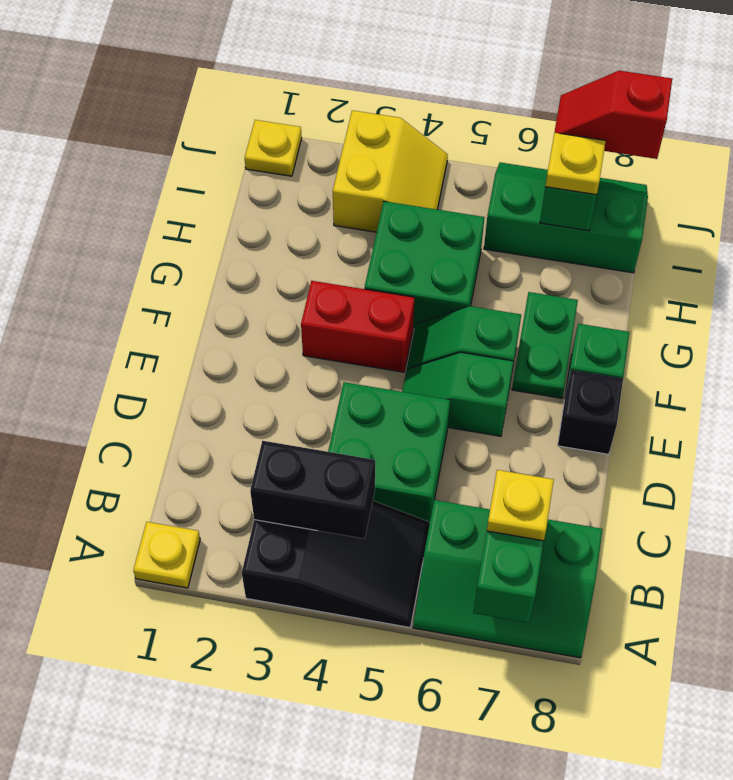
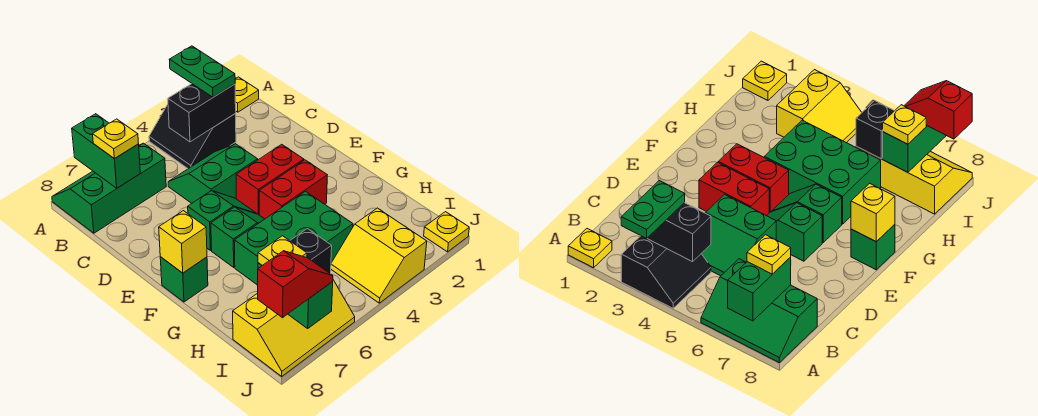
black slope A3:B5 level 1 top 3 -> black slope A3:B4 level 1 top 3
green brick C4:D5 level 1 -> green slope C4:D5 level 1 top D
none -> red brick E3:E4 level 1
black brick E8 level 1 -> black brick I6 level 2
green plate F7:G7 level 1 -> green plate A3:B3 level 3
none -> yellow brick F8 level 2
green brick G4:H5 level 1 -> green brick G4:H6 level 1
green slope I6:J8 level 1 top I -> yellow slope I6:J8 level 1 top I

